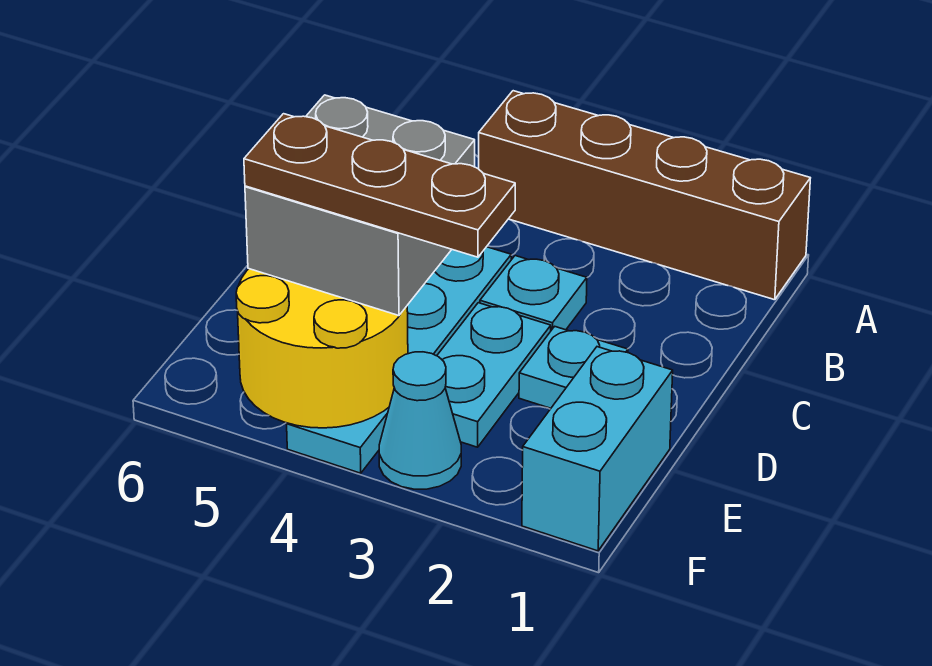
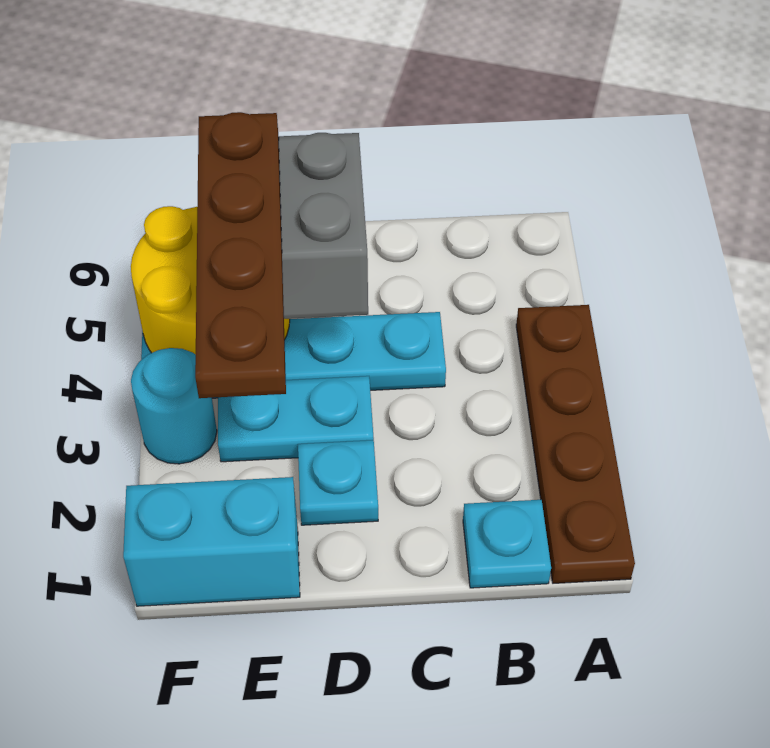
brown brick A1:A4 level 1 -> brown plate A1:A4 level 1
cyan plate C3 level 1 -> cyan plate B1 level 1
brown plate E3:E5 level 4 -> brown plate E2:E5 level 4
cyan cone F3 level 1 -> cyan round brick F3 level 1

